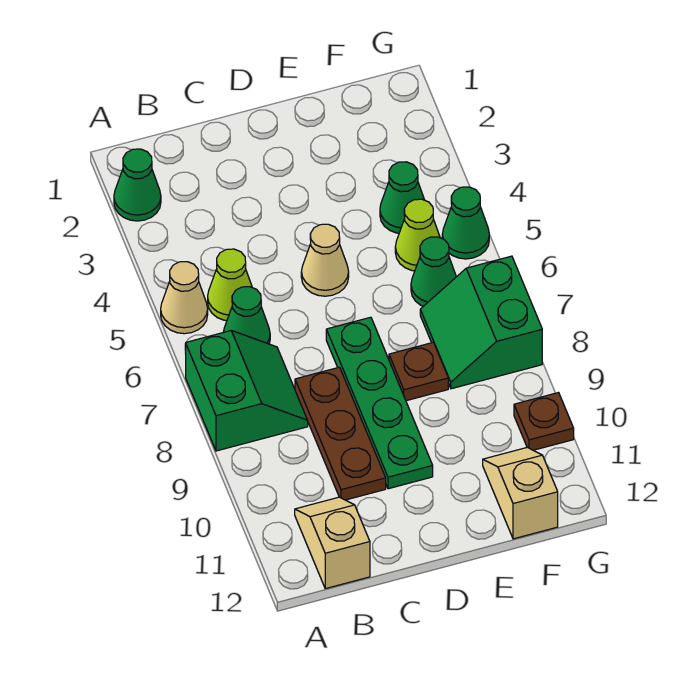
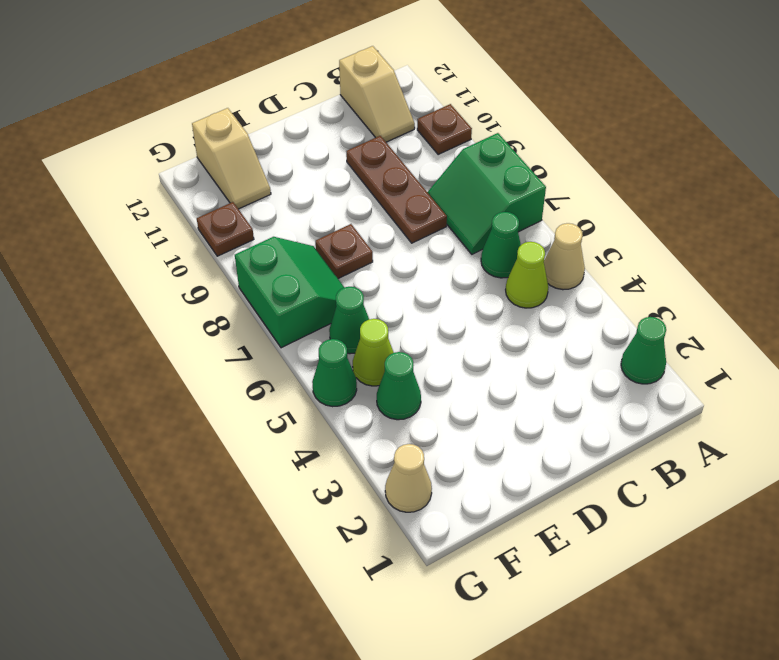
none -> brown plate A10 level 1
tan cone D5 level 1 -> tan cone G2 level 1
green plate D7:D10 level 1 -> none

